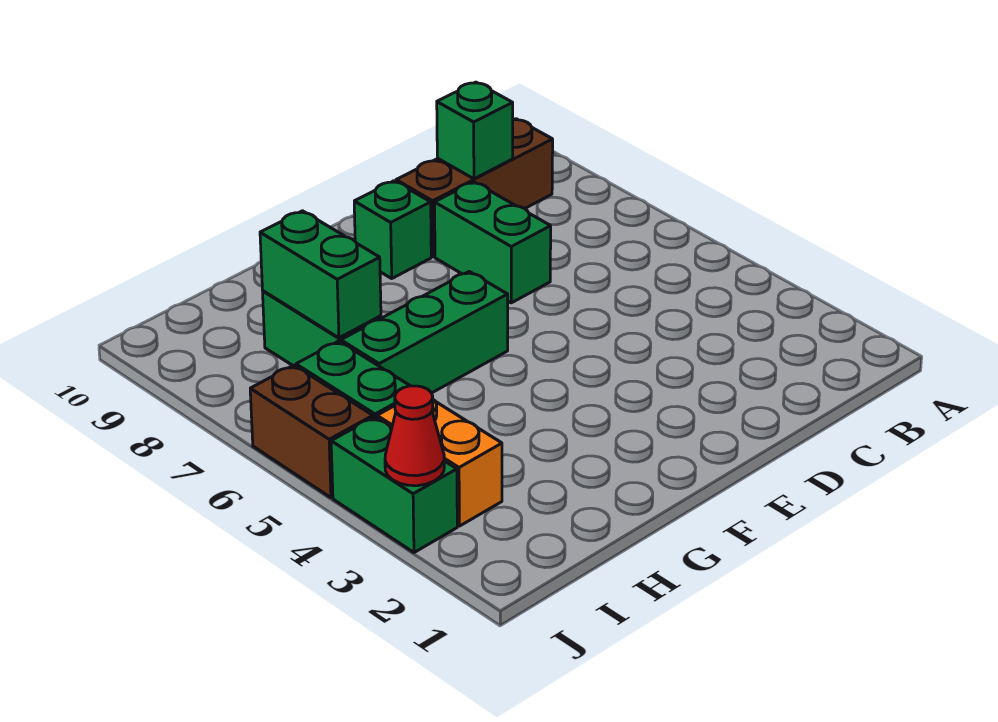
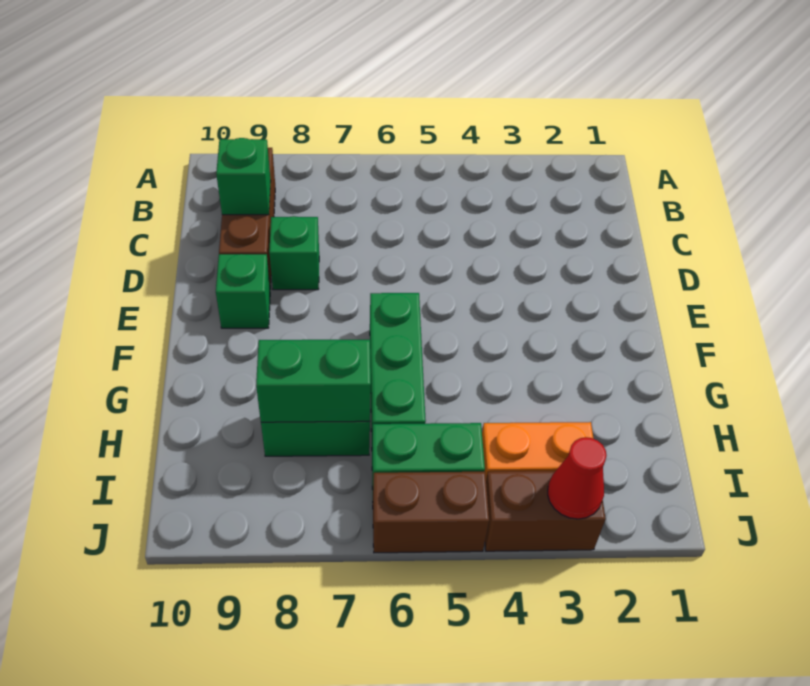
green brick D7:D8 level 1 -> green brick D8 level 1
green brick J3:J4 level 1 -> brown brick J3:J4 level 1

